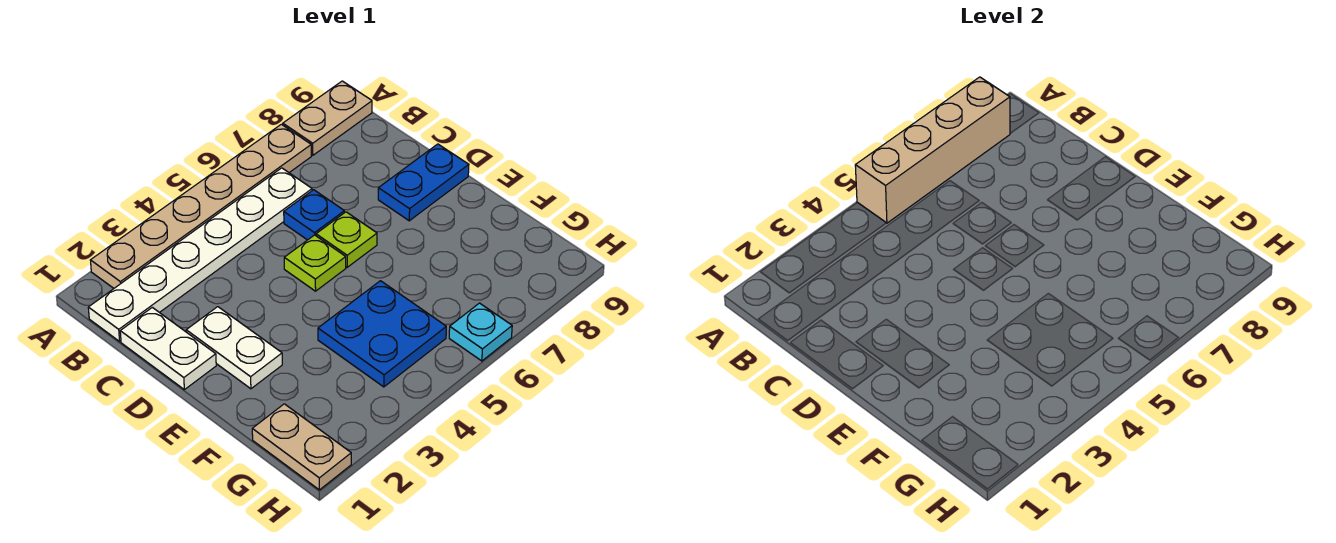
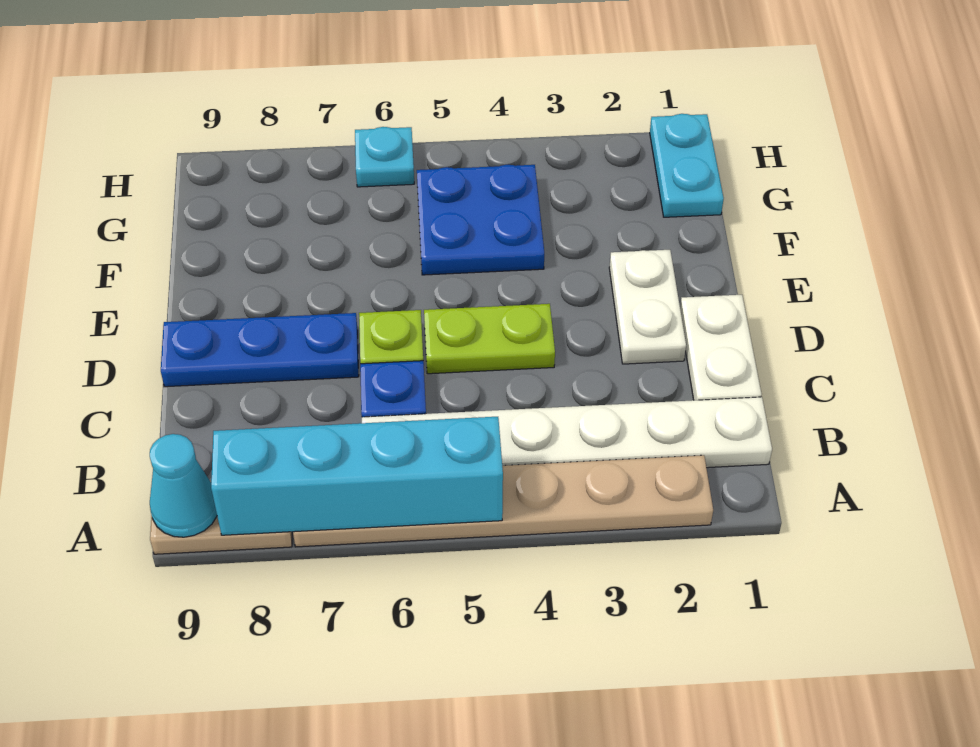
tan brick A5:A8 level 2 -> cyan brick A5:A8 level 2
none -> cyan cone A9 level 2
lime plate D5 level 1 -> lime plate D4:D5 level 1
blue plate D8:D9 level 1 -> blue plate D7:D9 level 1
tan plate G1:H1 level 1 -> cyan plate G1:H1 level 1

